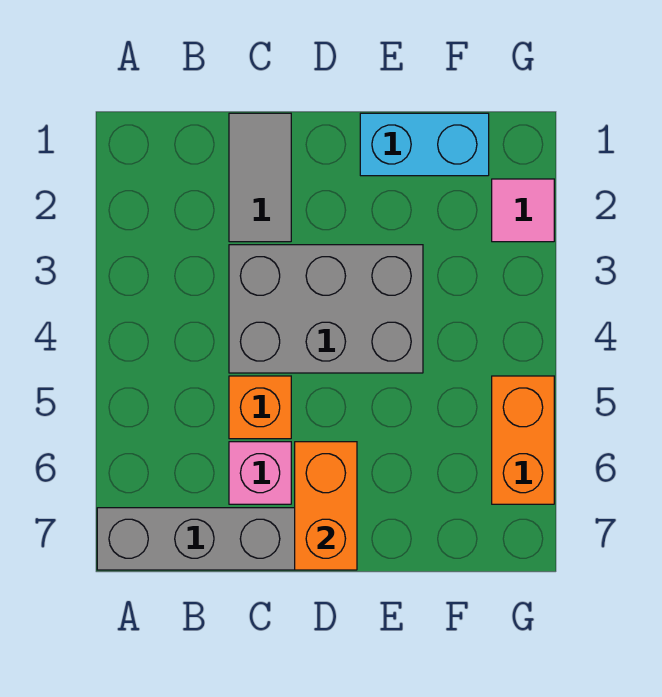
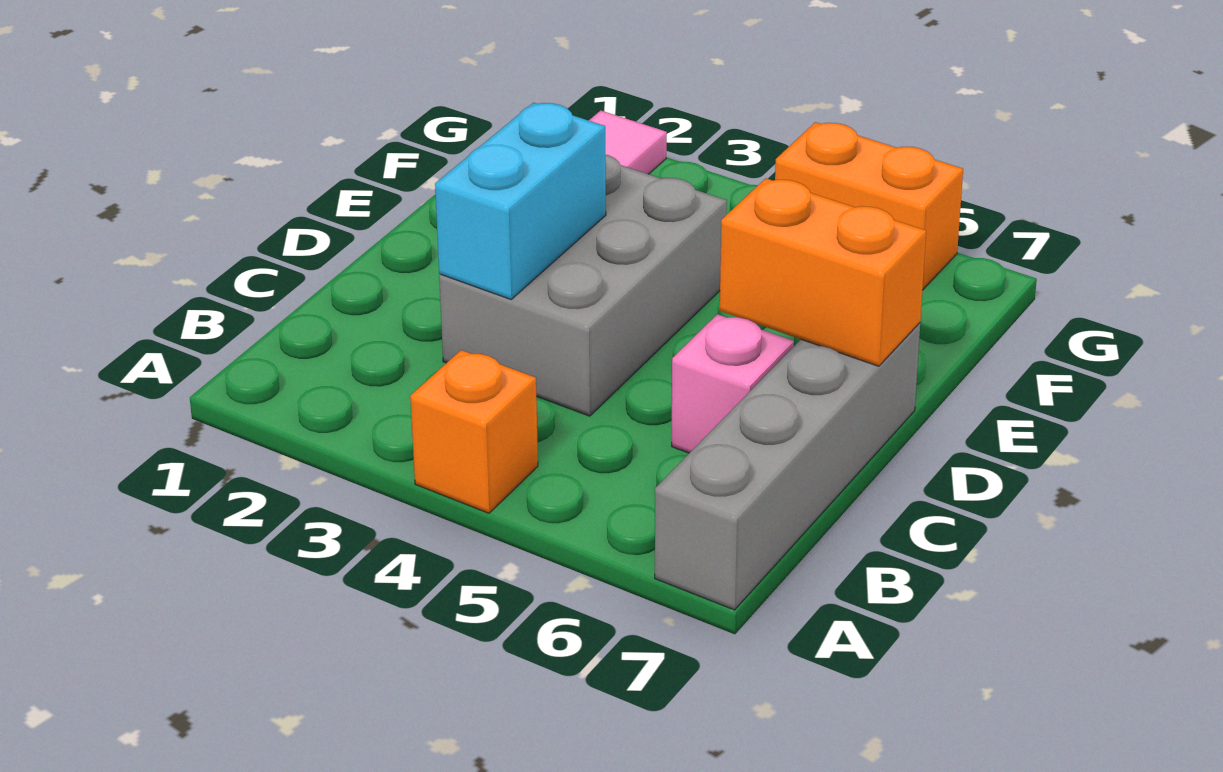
grey tile C1:C2 level 1 -> none
orange brick C5 level 1 -> orange brick A4 level 1
cyan brick E1:F1 level 1 -> cyan brick C3:D3 level 2

